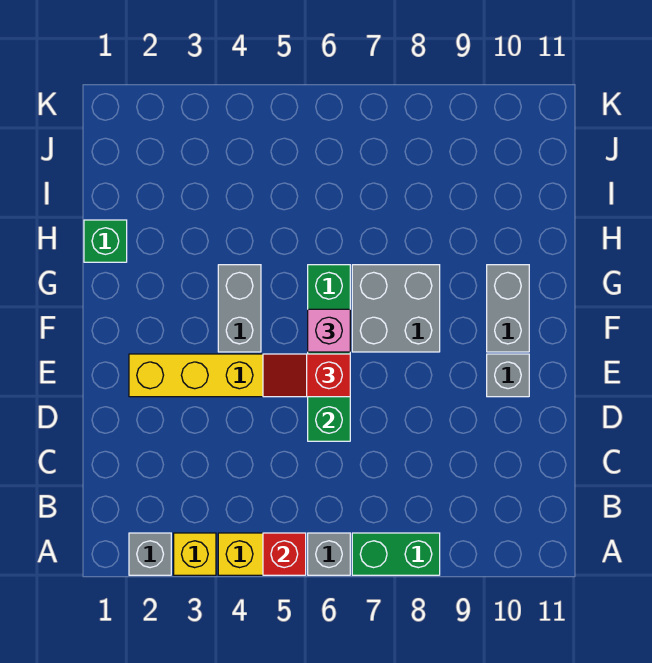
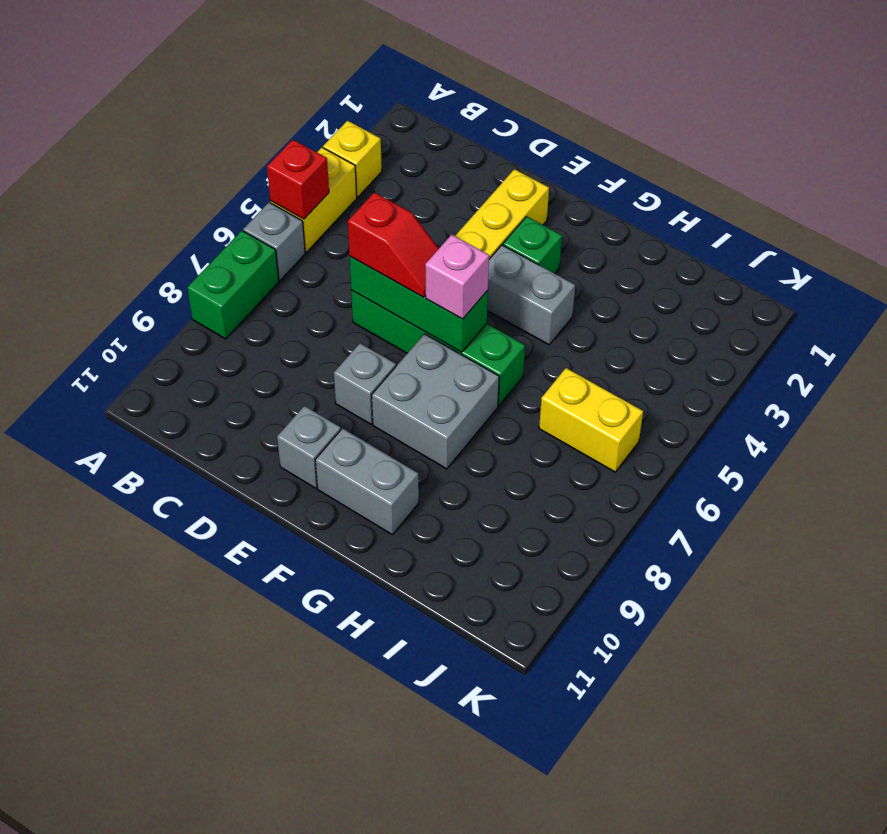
grey brick A2 level 1 -> grey brick E8 level 1
red slope E5:E6 level 3 top 6 -> red slope D6:E6 level 3 top D
green brick H1 level 1 -> green brick F3 level 1
none -> yellow brick I6:J6 level 1

